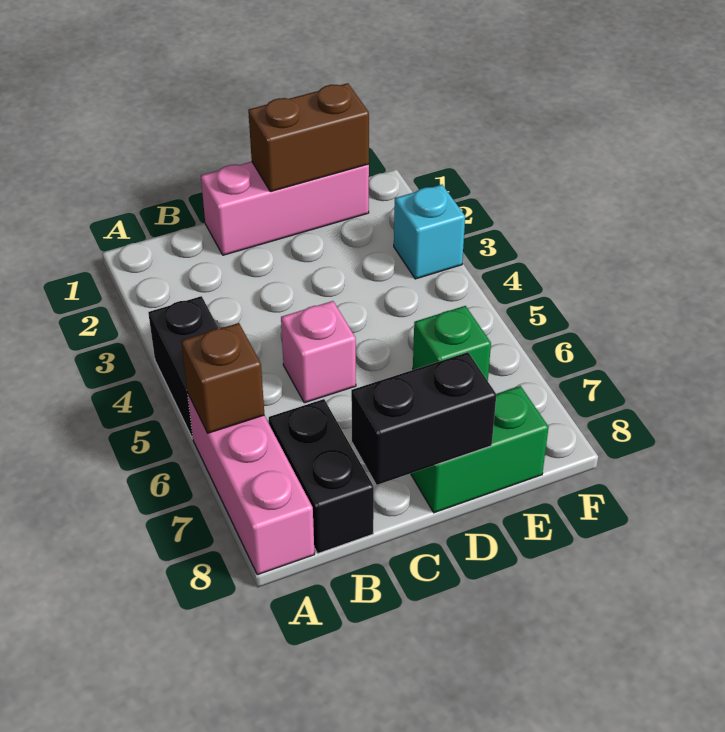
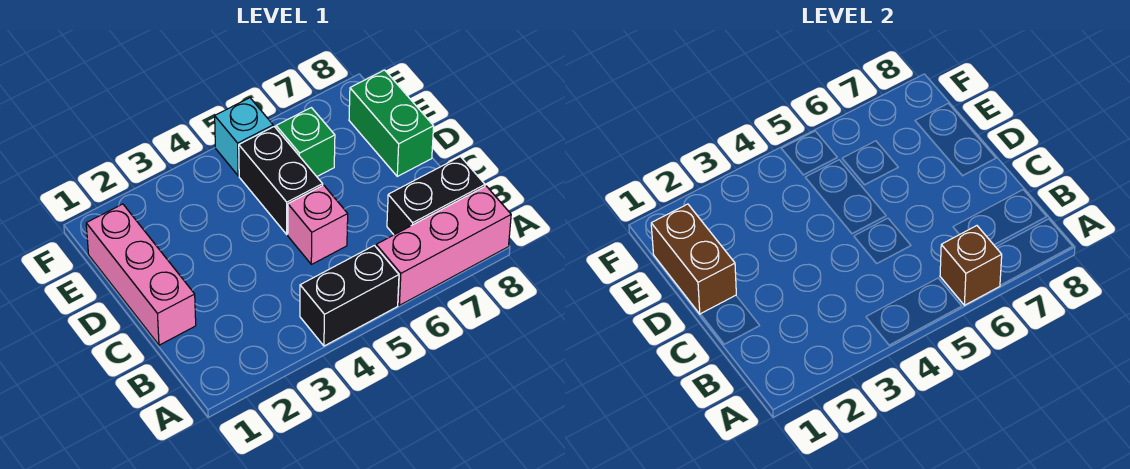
black brick C8:D8 level 2 -> black brick D5:E5 level 1
cyan brick F3 level 1 -> cyan brick F5 level 1

